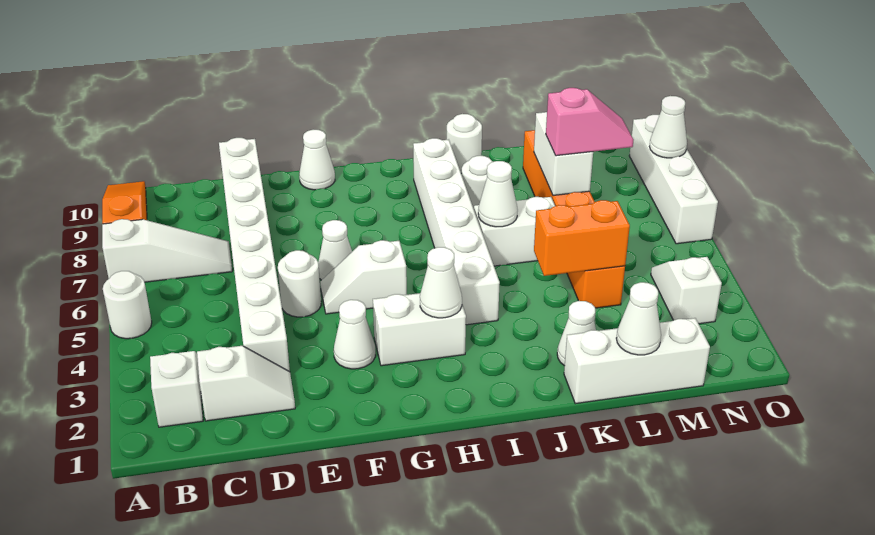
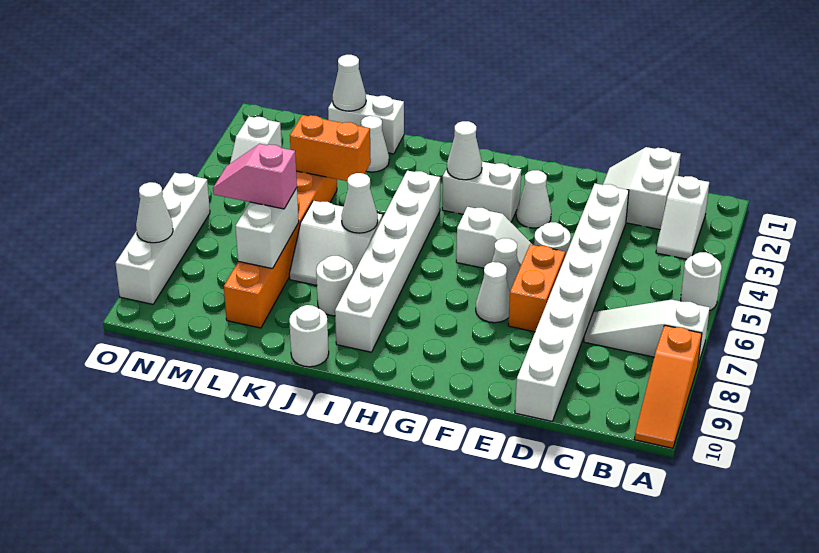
white slope C2:D2 level 1 top C -> white slope C1:D2 level 1 top C
none -> orange brick E6:E7 level 1
white cone F10 level 1 -> white cone F7 level 1
white brick K1:M1 level 1 -> white brick K1:L1 level 1

